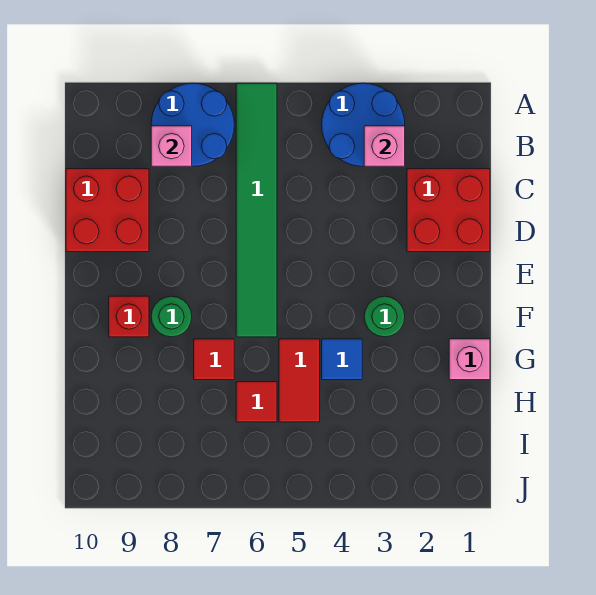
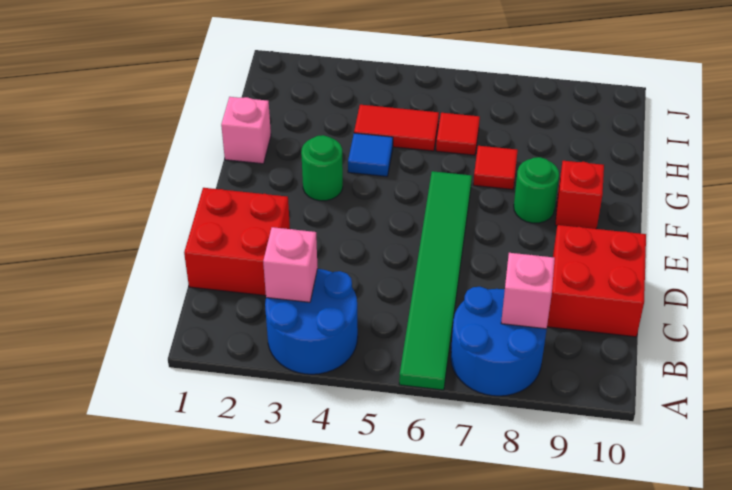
red tile G5:H5 level 1 -> red tile H4:H5 level 1

